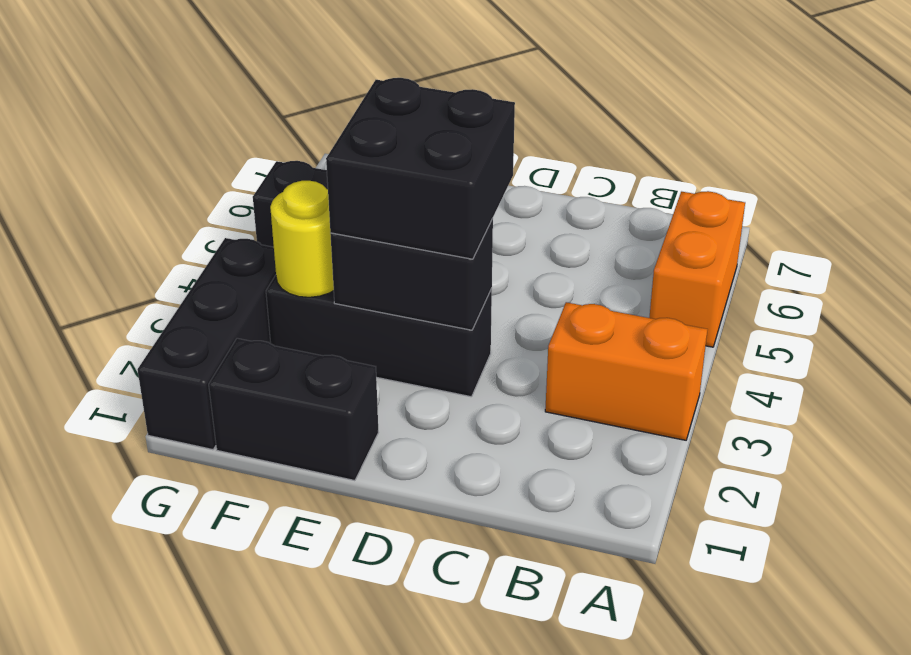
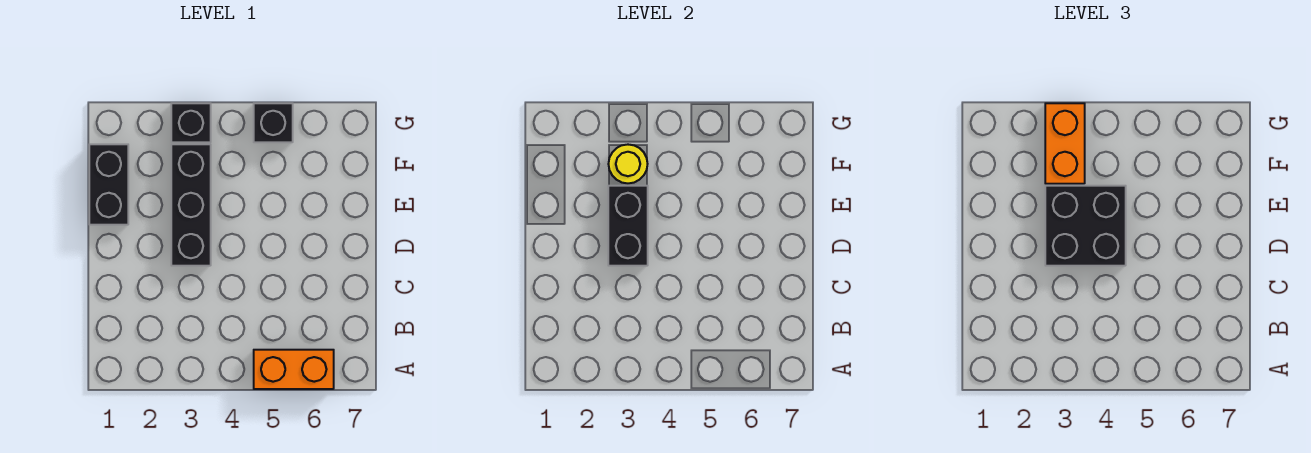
orange brick A3:B3 level 1 -> orange brick F3:G3 level 3
black brick G1:G3 level 1 -> black brick G3 level 1

